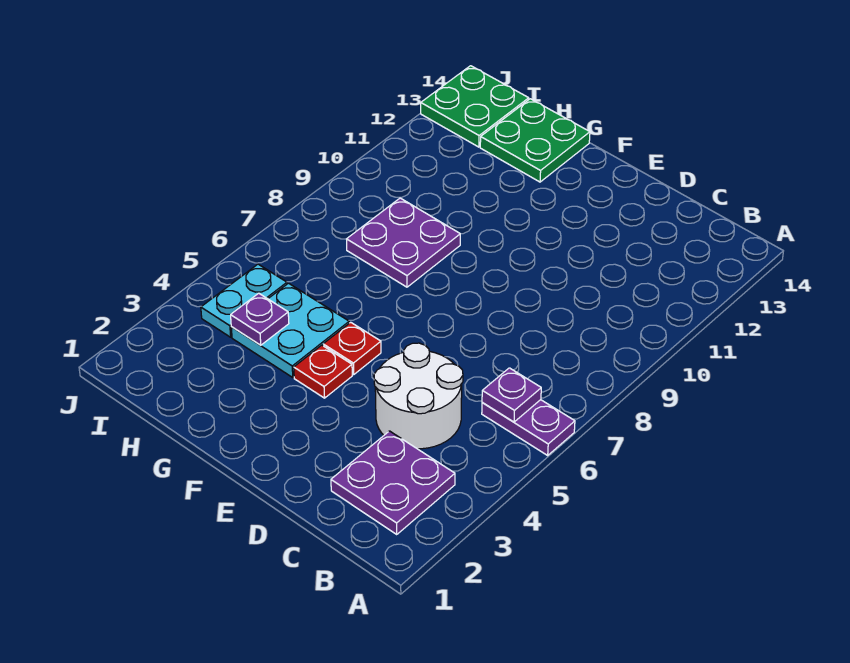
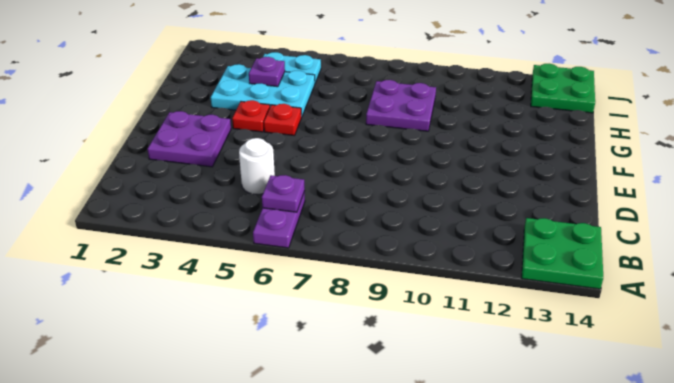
purple plate B2:C3 level 1 -> purple plate D2:E3 level 1
white round brick C4:D5 level 1 -> white round brick C5 level 1
cyan plate G4:H5 level 1 -> cyan plate G3:H5 level 1
green plate G13:H14 level 1 -> green plate A13:B14 level 1

